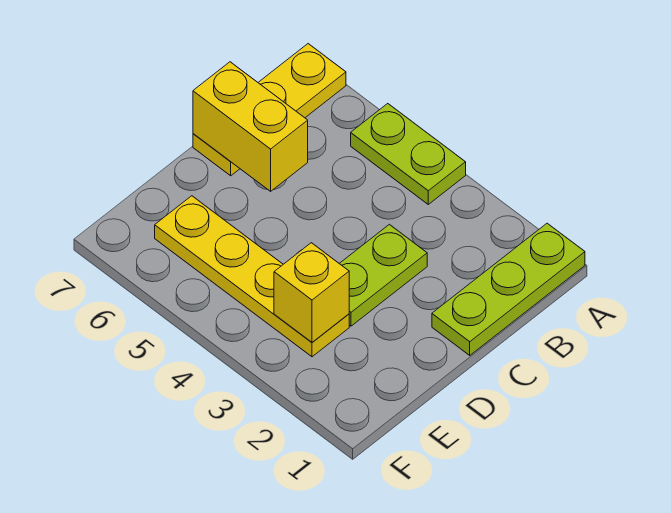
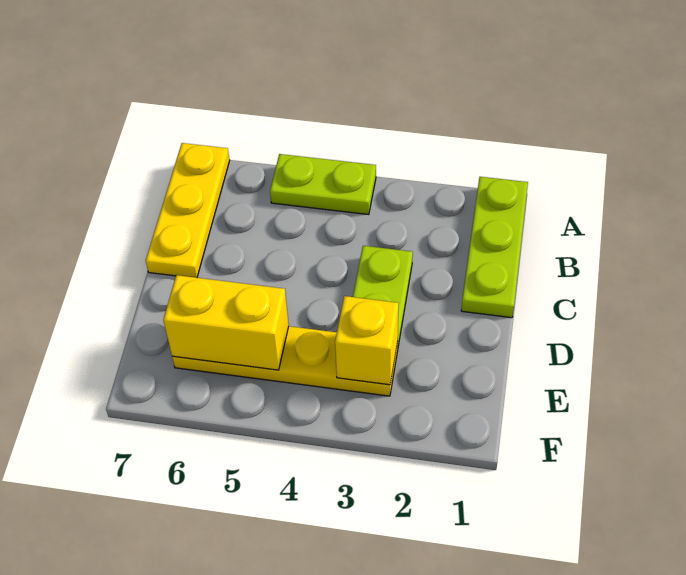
yellow brick C6:C7 level 2 -> yellow brick E5:E6 level 2

